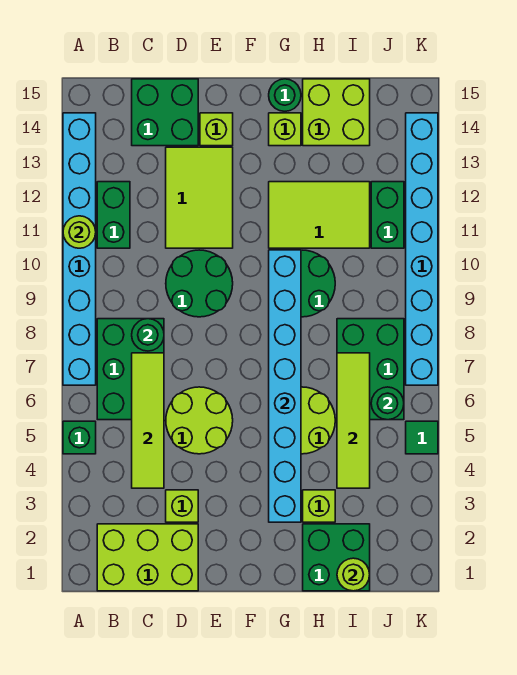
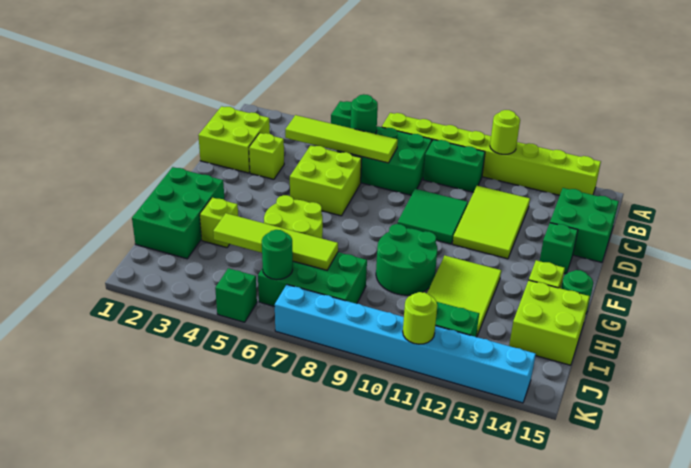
cyan brick A7:A14 level 1 -> lime brick A7:A14 level 1
lime brick B1:D2 level 1 -> lime brick C1:D2 level 1
green brick B11:B12 level 1 -> green brick B9:B10 level 1
green round brick C8 level 2 -> green round brick B6 level 2
lime round brick D5:E6 level 1 -> lime brick D5:E6 level 1
green round brick D9:E10 level 1 -> green tile D9:E10 level 1
lime tile D11:E13 level 1 -> lime tile C11:E12 level 1
lime brick E14 level 1 -> green brick E14 level 1
cyan brick G3:G10 level 2 -> none
green brick H1:I2 level 1 -> green brick G1:I2 level 1
lime round brick I1 level 2 -> lime round brick K11 level 2
green tile K5 level 1 -> green brick K5 level 1

